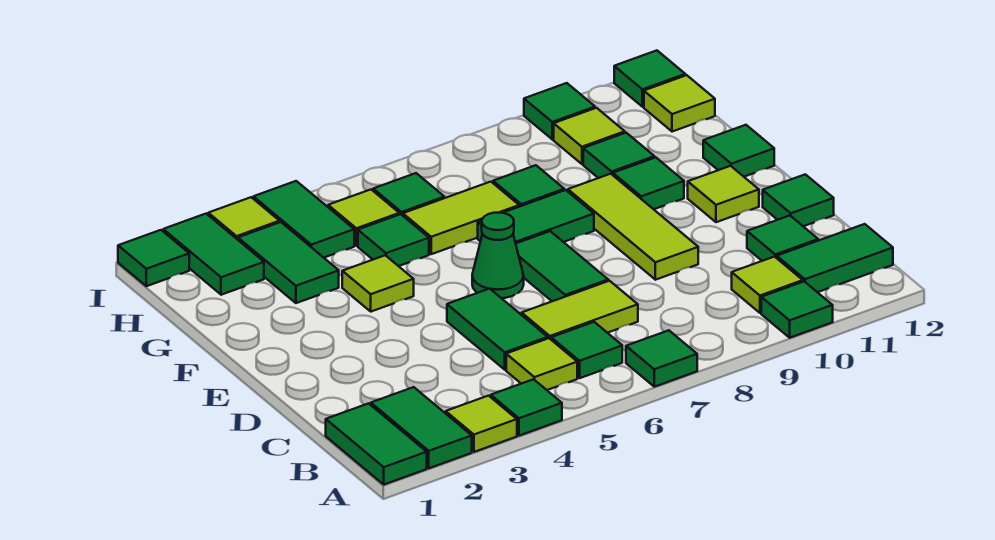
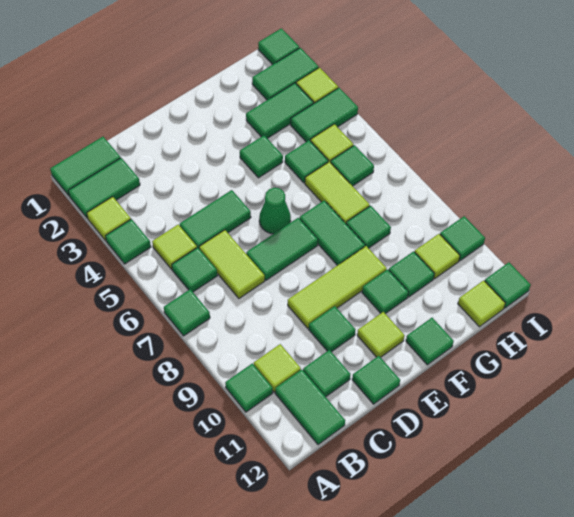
none -> green tile D10 level 1
lime tile F4 level 1 -> green tile F4 level 1

